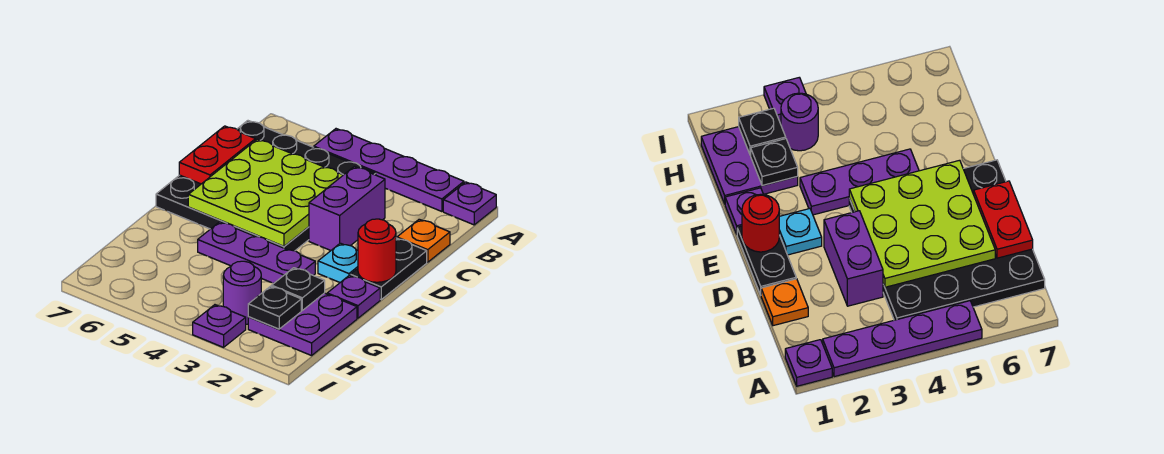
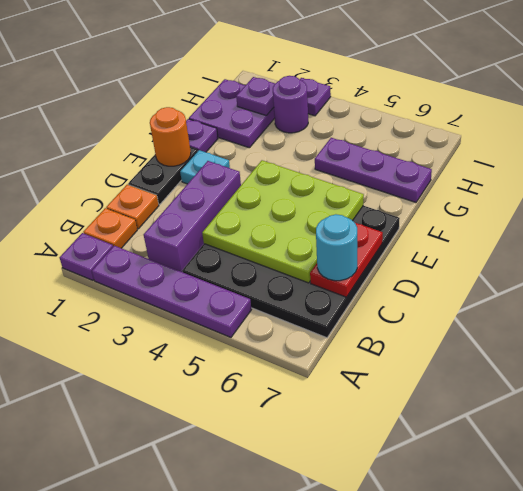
none -> orange plate B1 level 1
purple brick C3:D3 level 1 -> purple brick B3:D3 level 1
none -> cyan round brick C7 level 3
red round brick E1 level 2 -> orange round brick E1 level 2
purple plate F3:F5 level 1 -> purple plate G5:G7 level 1
black plate G2 level 2 -> none
black plate H2 level 2 -> purple plate H2 level 2

